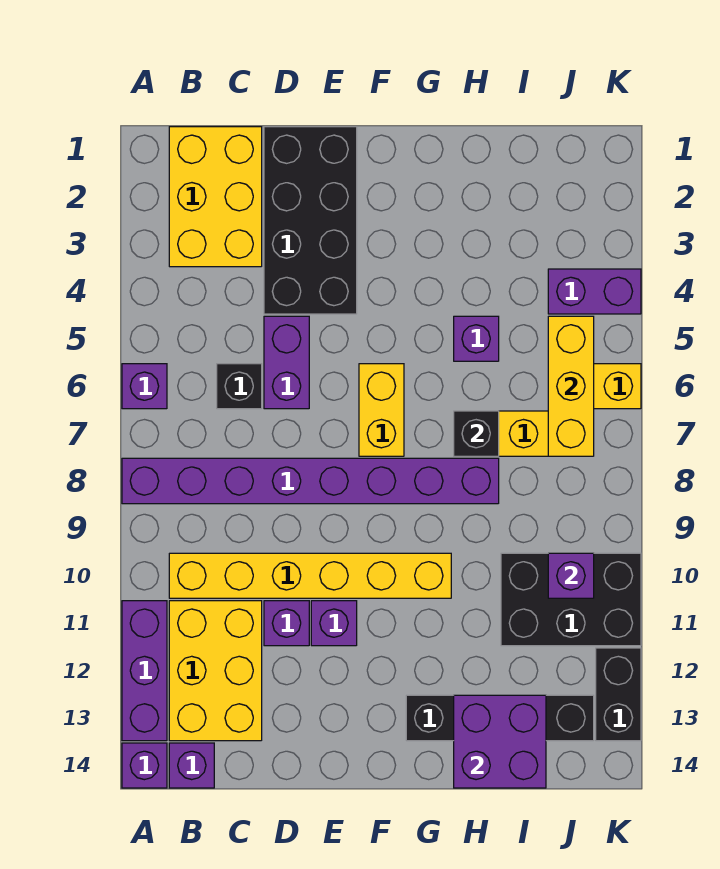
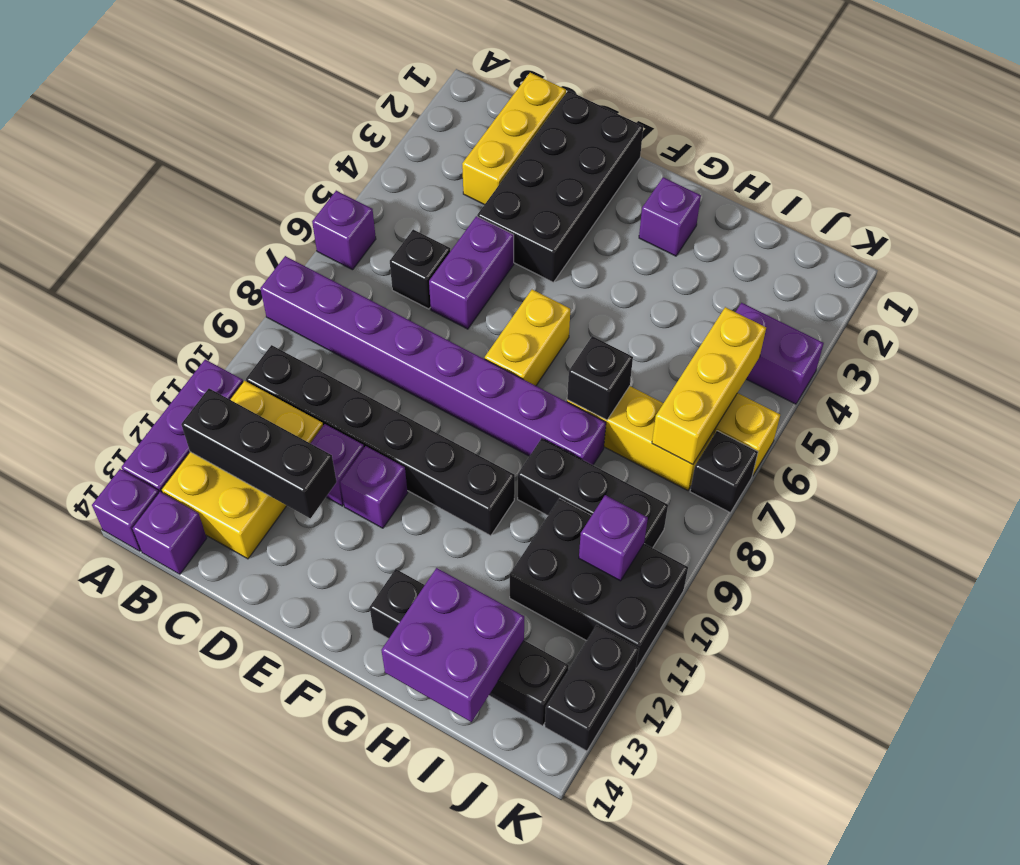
yellow brick B1:C3 level 1 -> yellow brick C1:C3 level 1
yellow brick B10:G10 level 1 -> black brick B10:G10 level 1
none -> black brick B12:D12 level 2
purple brick H5 level 1 -> purple brick G2 level 1
none -> black brick H9:J9 level 1
none -> black brick K7 level 1

